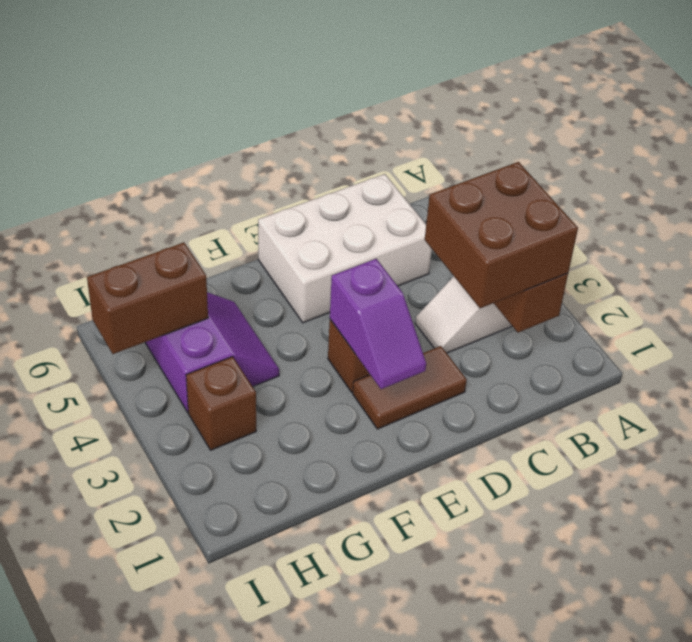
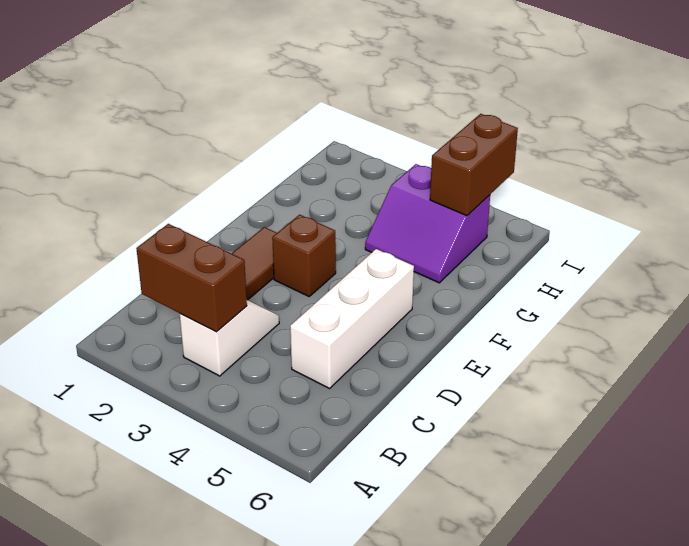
brown brick B2:C3 level 3 -> none
white brick C5:E6 level 1 -> white brick C5:E5 level 1
purple slope E2:E3 level 2 top 3 -> none
brown brick H3 level 1 -> none

